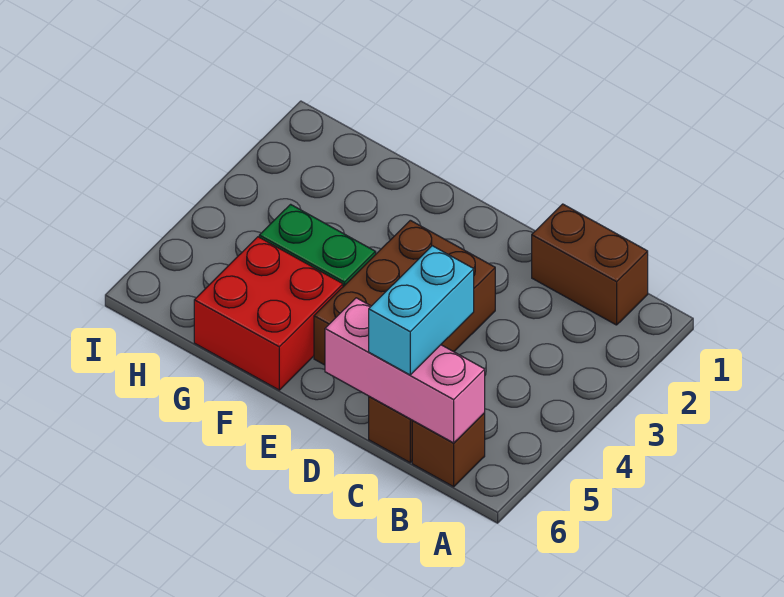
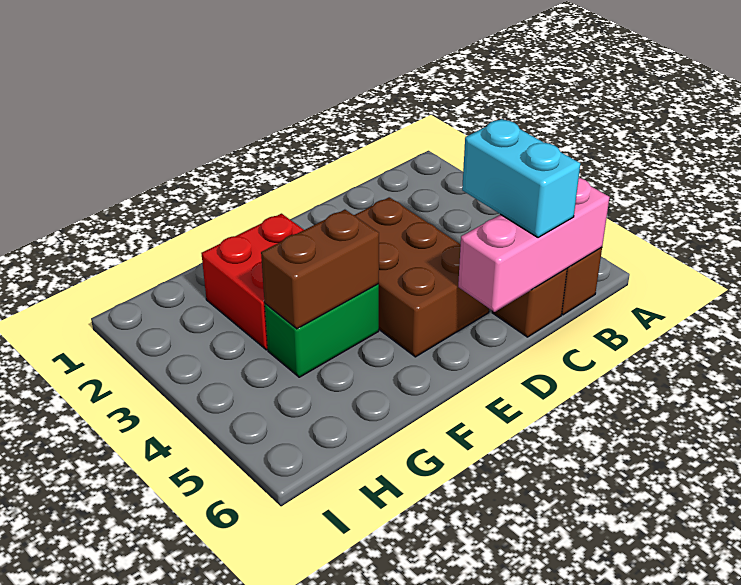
brown brick B1:C1 level 1 -> brown brick F4:G4 level 2
red brick F5:G6 level 1 -> red brick F2:G3 level 1

